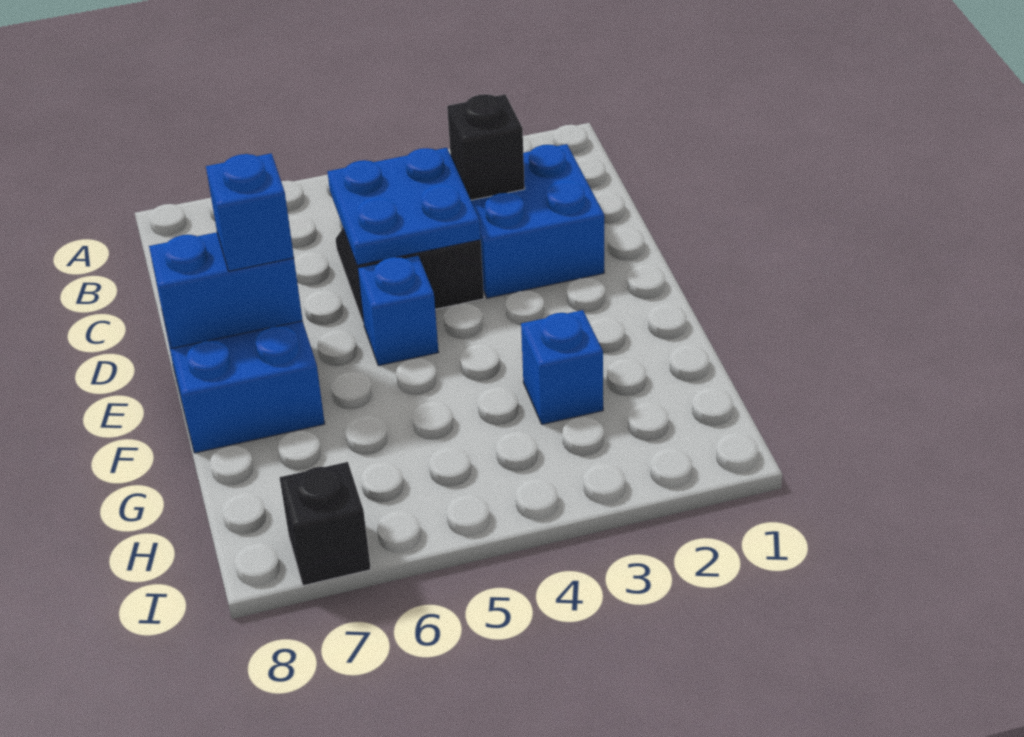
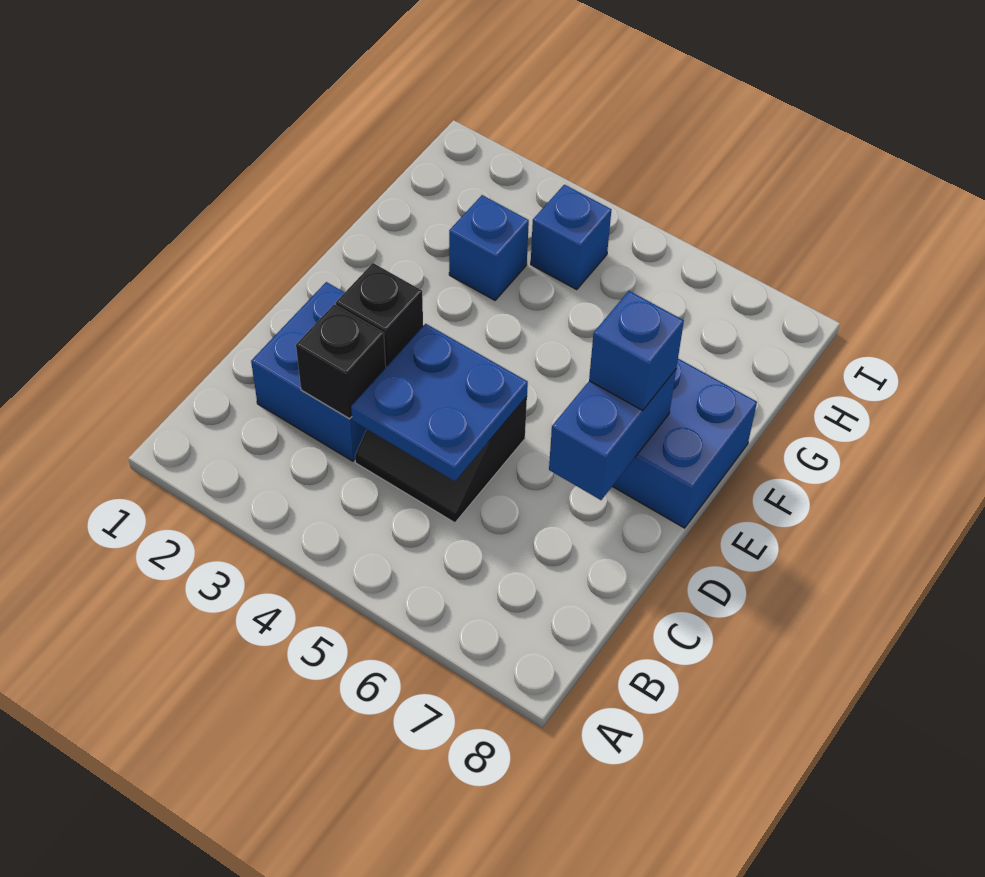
blue brick E5 level 1 -> blue brick H4 level 1
blue brick E7:E8 level 2 -> blue brick D7:E7 level 2
black brick I7 level 1 -> black brick D3 level 2

